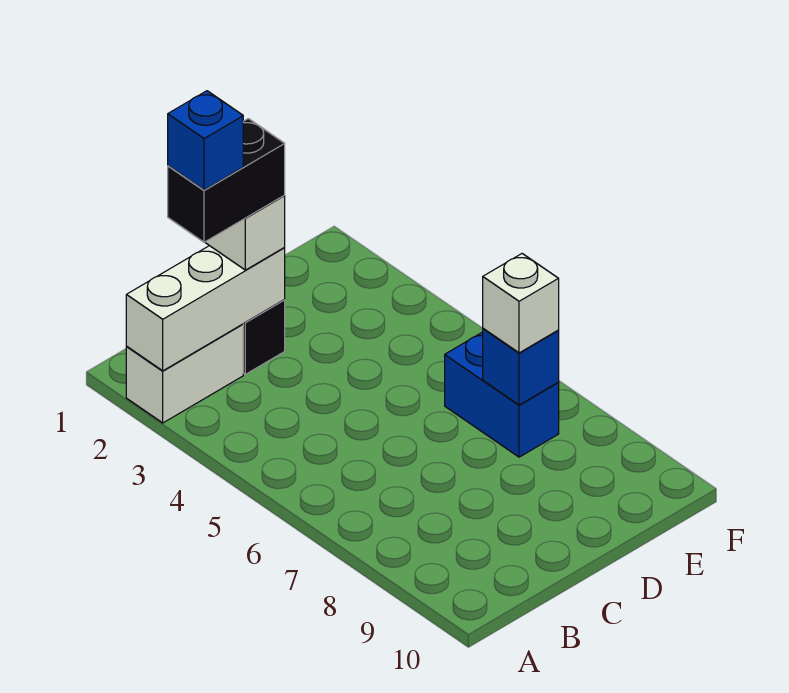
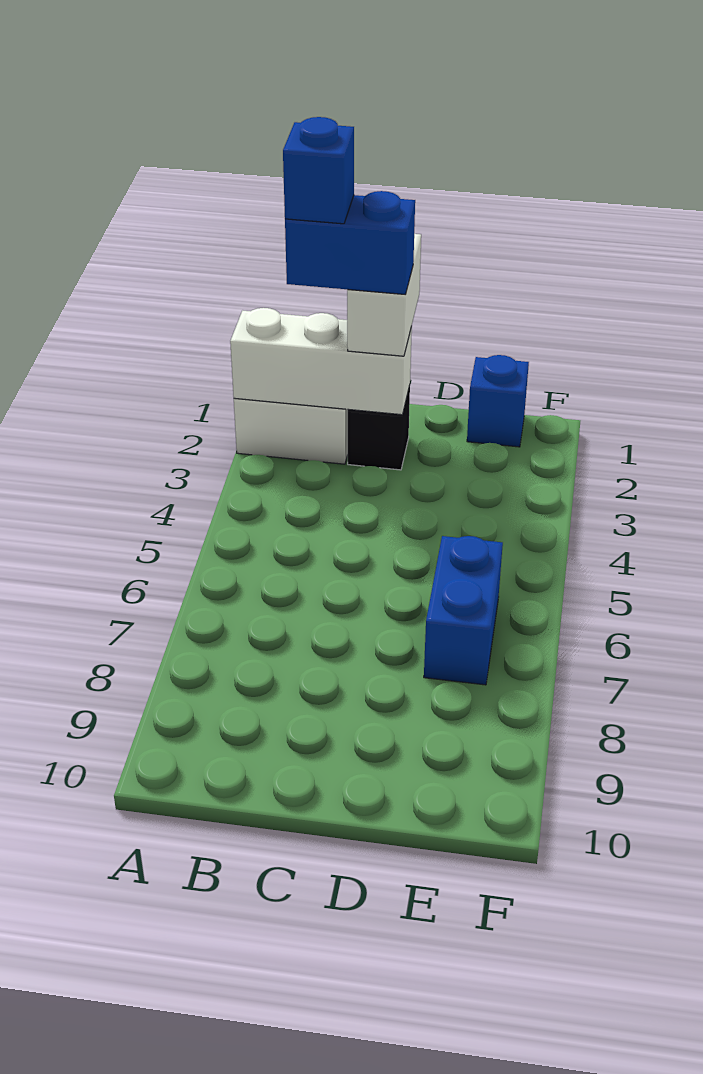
black brick B2:C2 level 4 -> blue brick B2:C2 level 4
blue brick E7 level 2 -> blue brick E1 level 1
white brick E7 level 3 -> none

